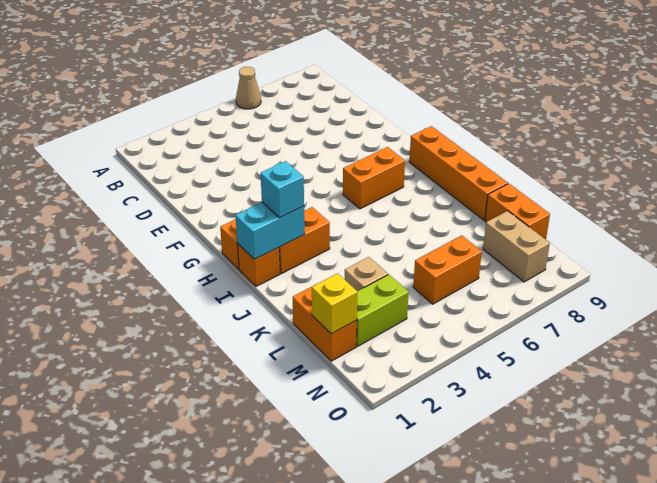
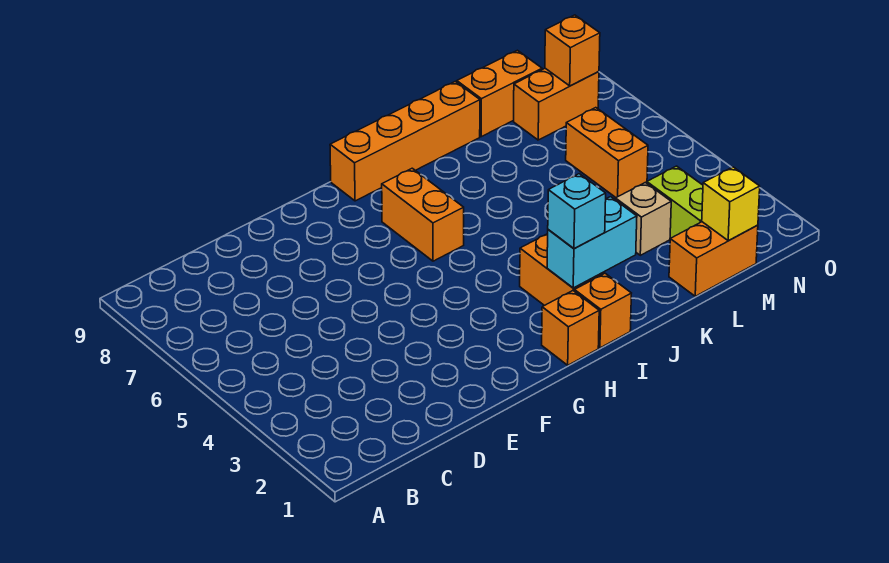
tan cone A6 level 1 -> none
cyan brick I1:I2 level 2 -> cyan brick I2:J2 level 2
tan brick M8:N8 level 1 -> orange brick M8:N8 level 1
none -> orange brick N8 level 2

